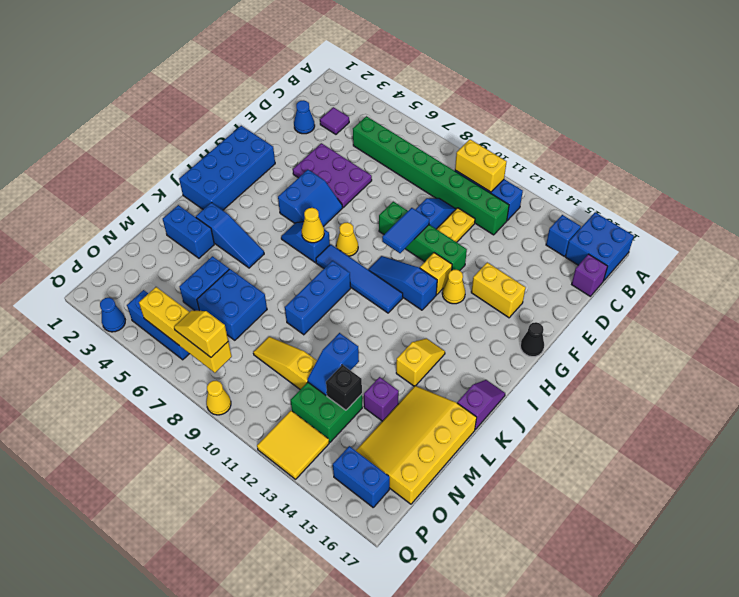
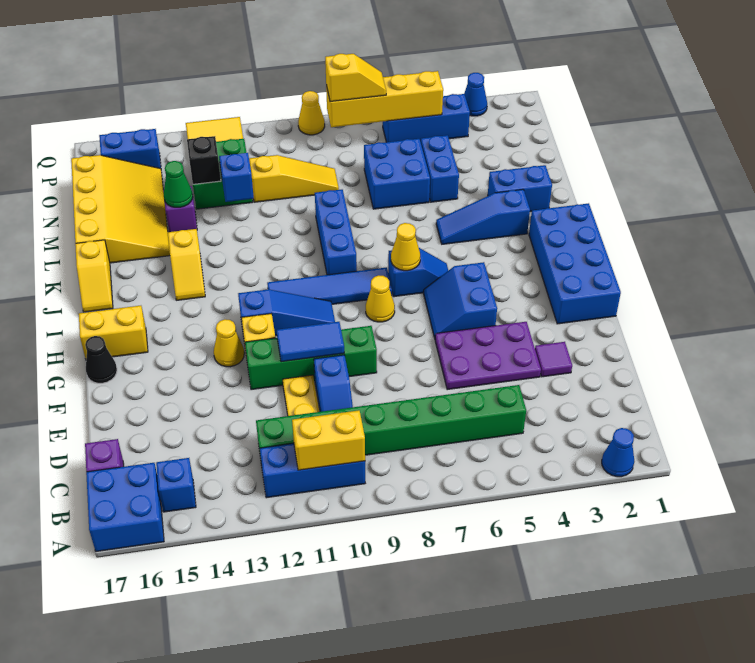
purple tile C3 level 1 -> purple tile E3 level 1
blue cone D2 level 1 -> blue cone A2 level 1
blue tile F10:G10 level 2 -> blue tile F10:F11 level 2
yellow brick F14:F15 level 1 -> yellow brick H16:H17 level 1
purple slope J17:K17 level 1 top K -> yellow slope J17:K17 level 1 top K
none -> green cone M14 level 2

